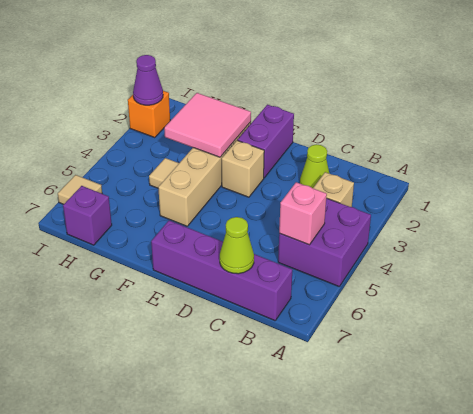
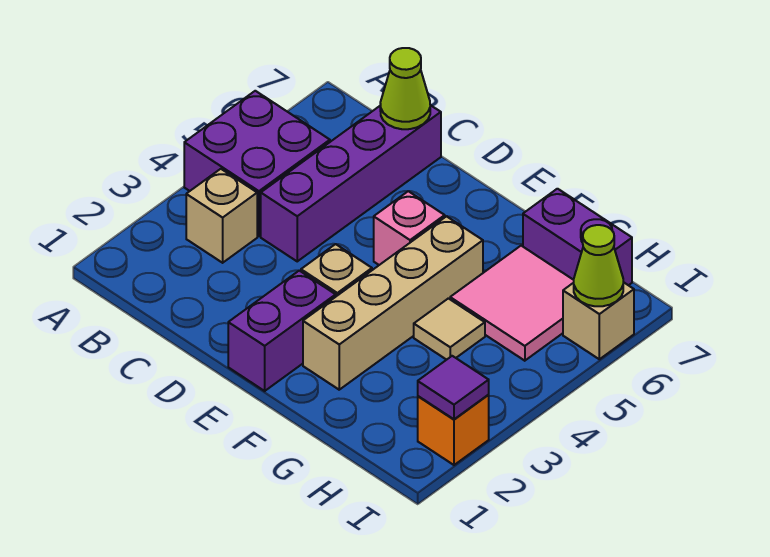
pink brick B5 level 2 -> pink brick E5 level 1
purple brick B7:E7 level 1 -> purple brick C4:C7 level 1
lime cone C2 level 1 -> lime cone I6 level 2
pink tile F2:G3 level 2 -> pink tile G5:H6 level 1
purple brick H7 level 1 -> purple brick G7:H7 level 1
purple cone I2 level 2 -> purple tile I2 level 2
tan tile I6 level 1 -> tan brick I6 level 1

